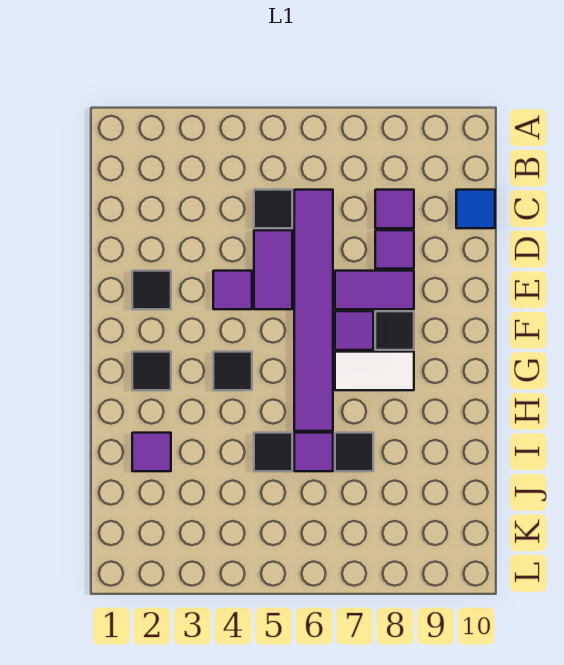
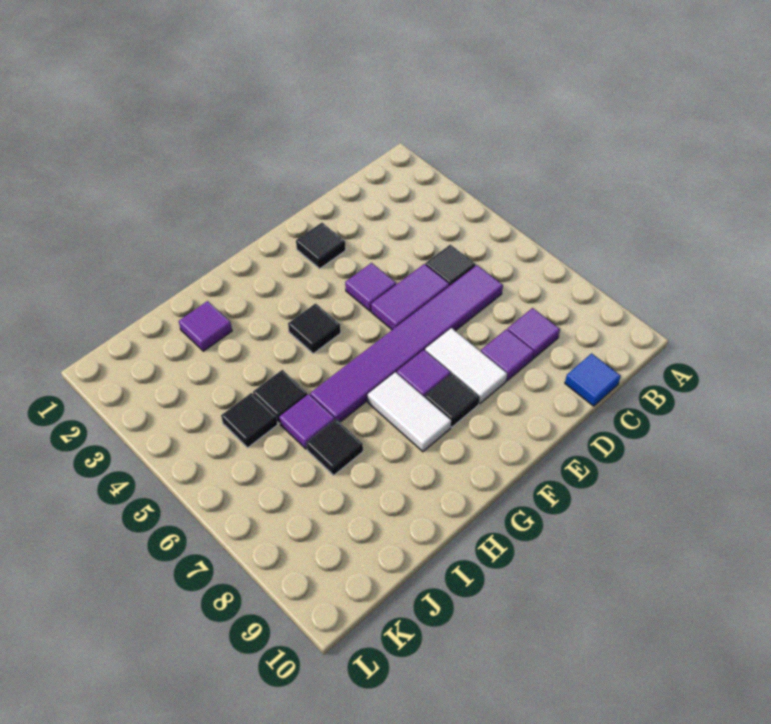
purple tile E7:E8 level 1 -> white tile E7:E8 level 1
black tile G2 level 1 -> black tile J5 level 1

